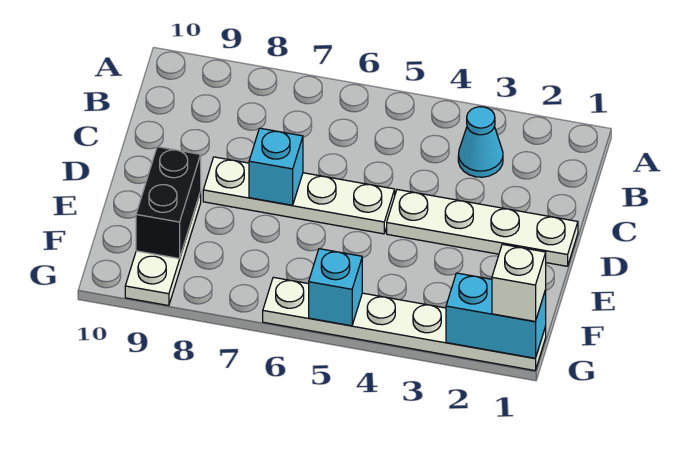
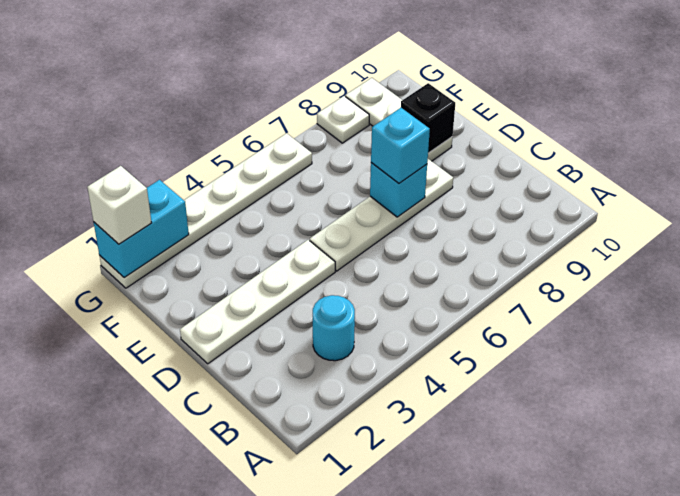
cyan cone B3 level 1 -> cyan round brick B3 level 1
black brick E9:F9 level 2 -> black brick E9 level 2
cyan brick G5 level 2 -> cyan brick D7 level 3
none -> white plate G8 level 1

